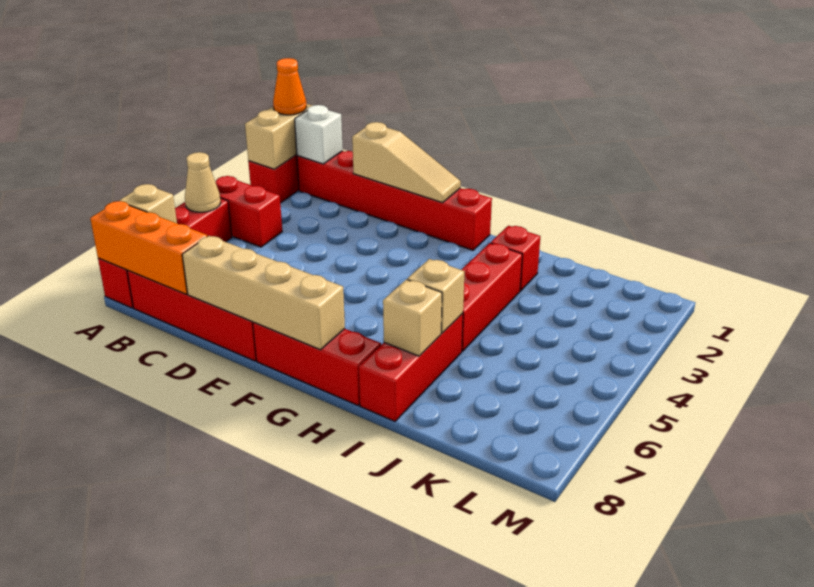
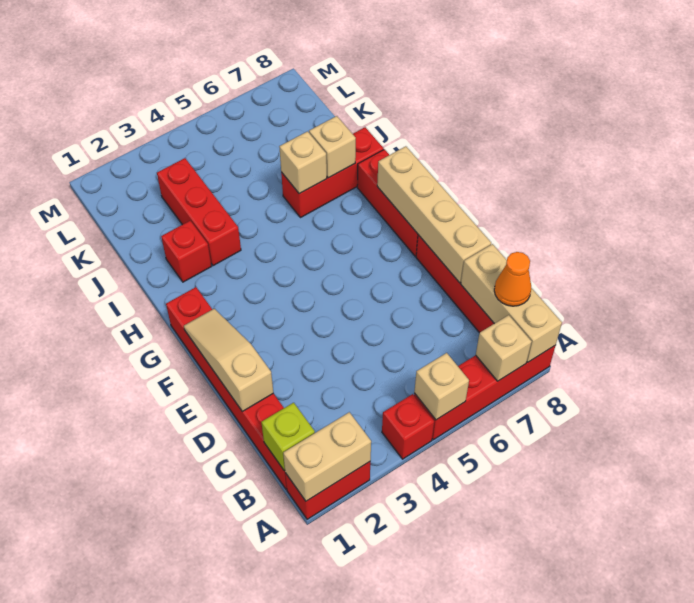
orange cone A1 level 3 -> orange cone B8 level 3
red brick A4:B4 level 1 -> red brick A4 level 1
tan cone A5 level 2 -> tan brick A5 level 2
orange brick A8:C8 level 2 -> tan brick A8:C8 level 2
white brick B1 level 2 -> lime brick B1 level 2
red brick I3:I5 level 1 -> red brick I3:K3 level 1

